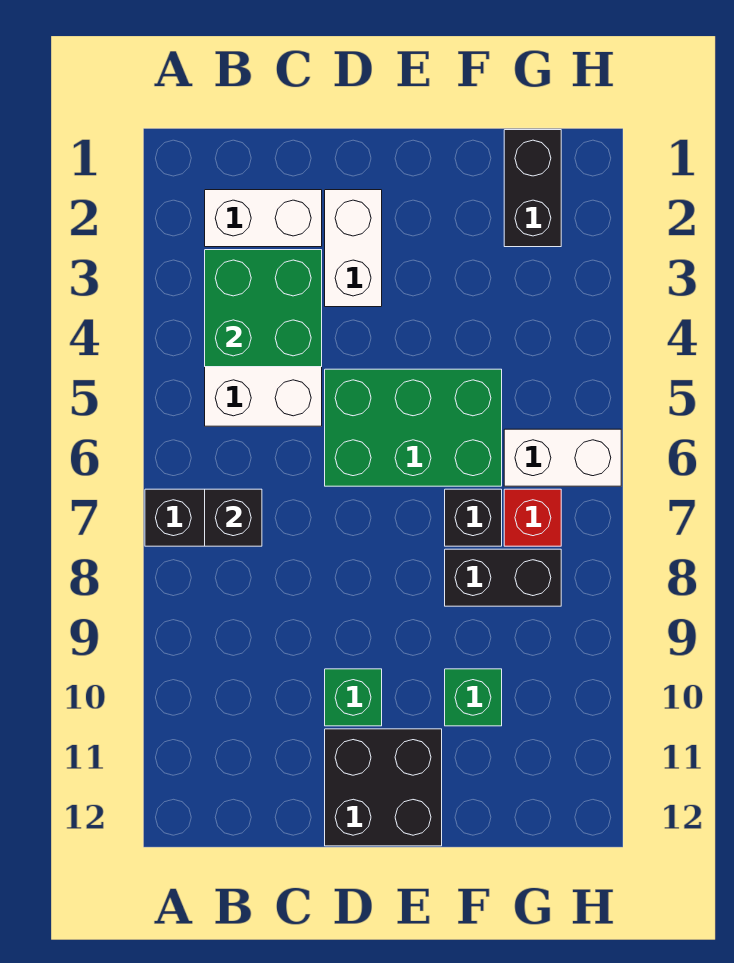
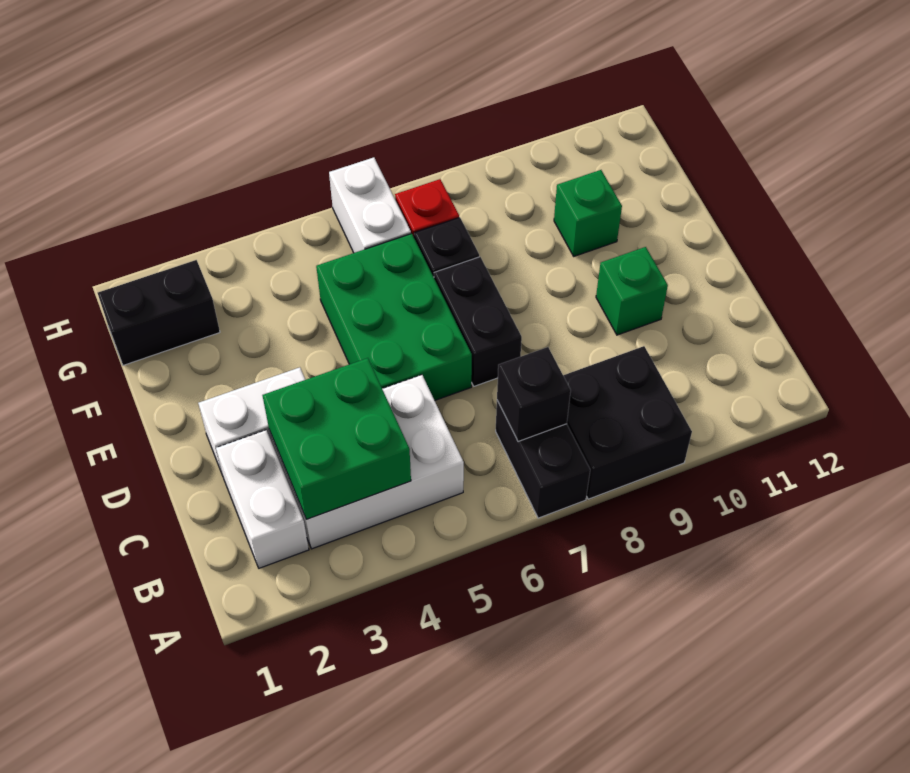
black brick D11:E12 level 1 -> black brick A8:B9 level 1
black brick F8:G8 level 1 -> black brick D7:E7 level 1

